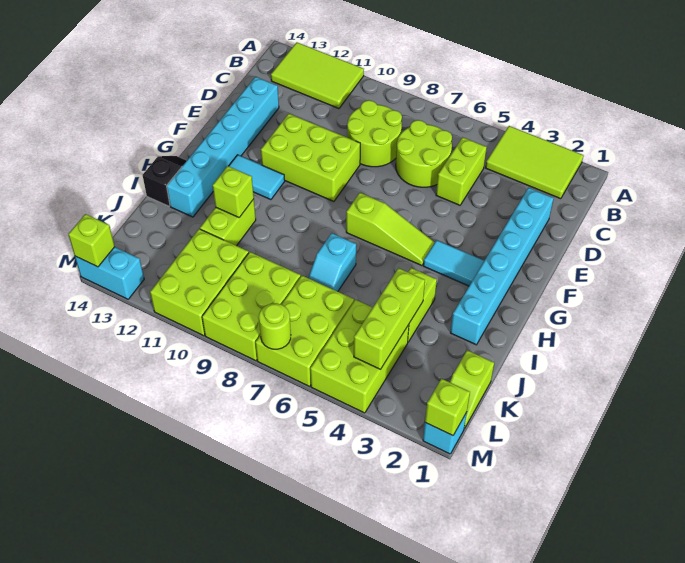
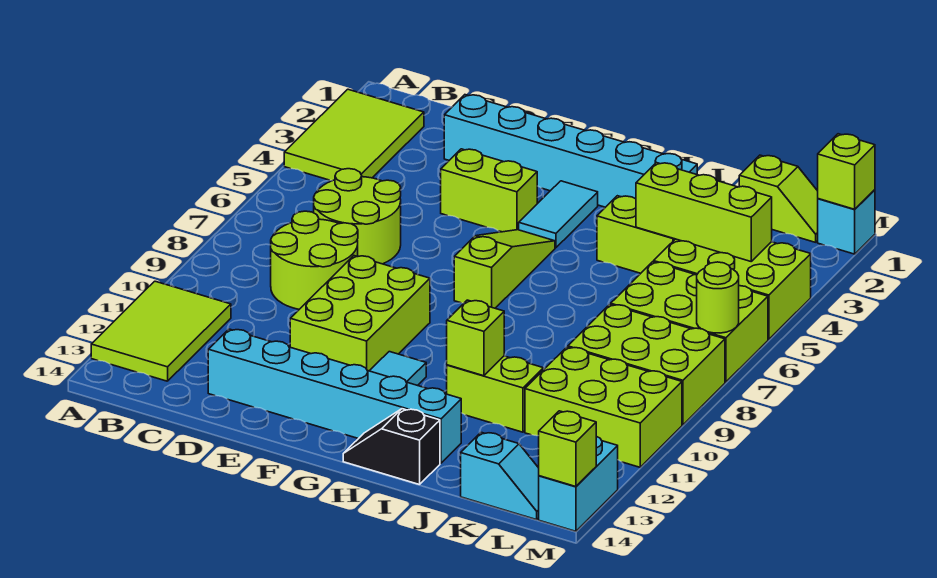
lime brick C5:D5 level 1 -> lime brick E4:F4 level 1
cyan slope I7:J7 level 1 top I -> cyan slope K14:L14 level 1 top K

